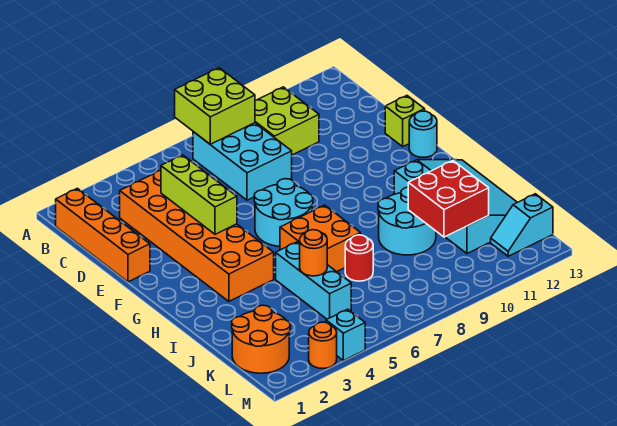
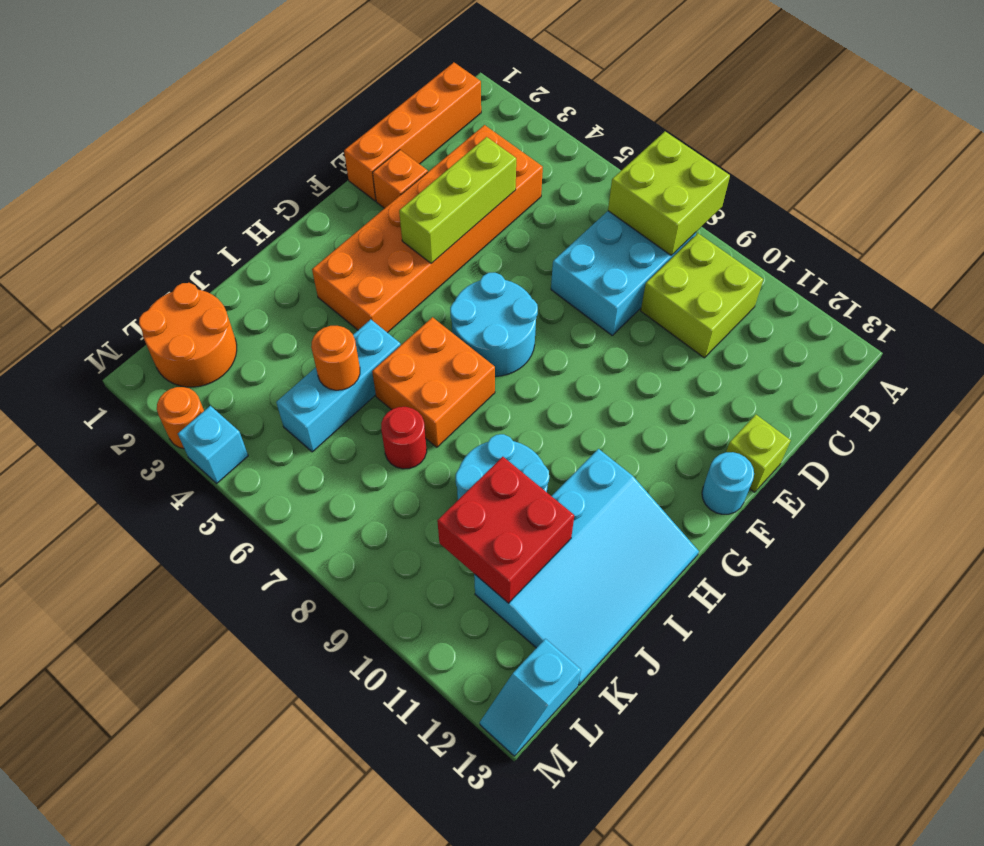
none -> orange brick E2 level 1
cyan slope L12:L13 level 1 top 13 -> cyan slope L13:M13 level 1 top L

